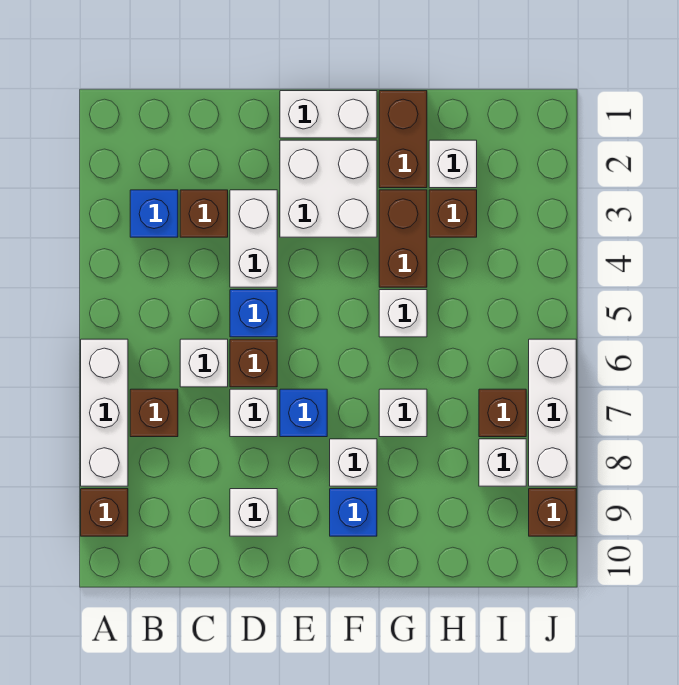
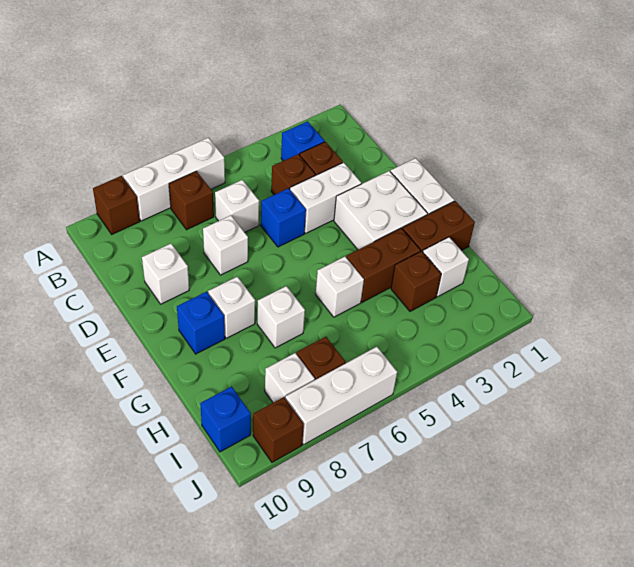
brown brick D6 level 1 -> brown brick C4 level 1
blue brick E7 level 1 -> blue brick I10 level 1

